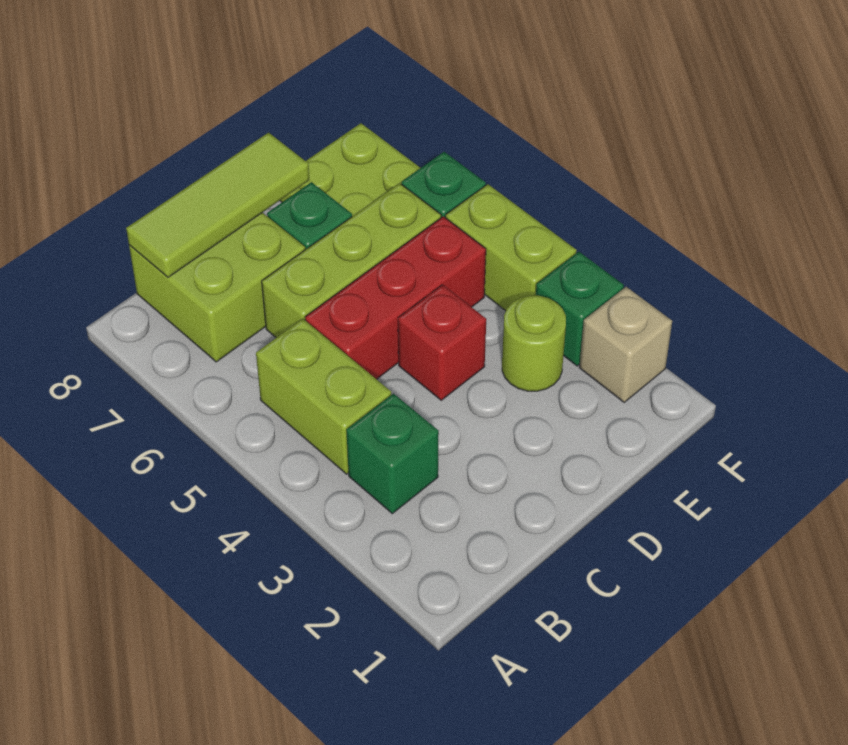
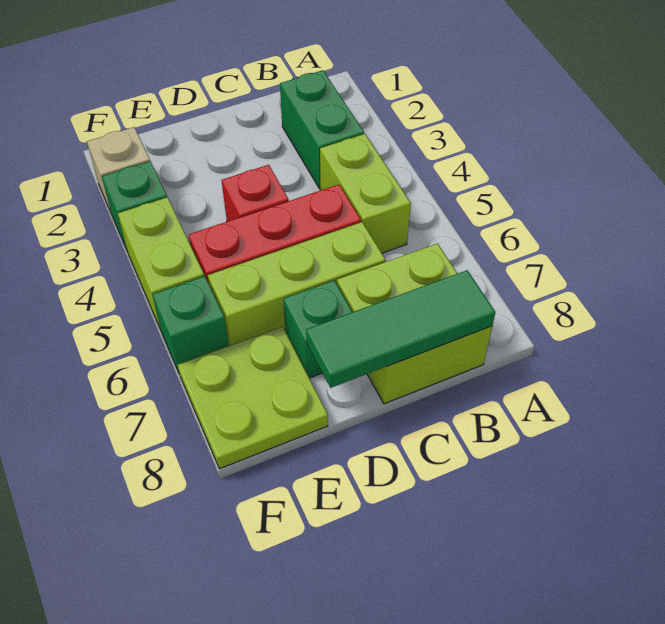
green brick B3 level 1 -> green brick B2:B3 level 1
lime tile B8:D8 level 2 -> green tile B8:D8 level 2
lime round brick E3 level 1 -> none

